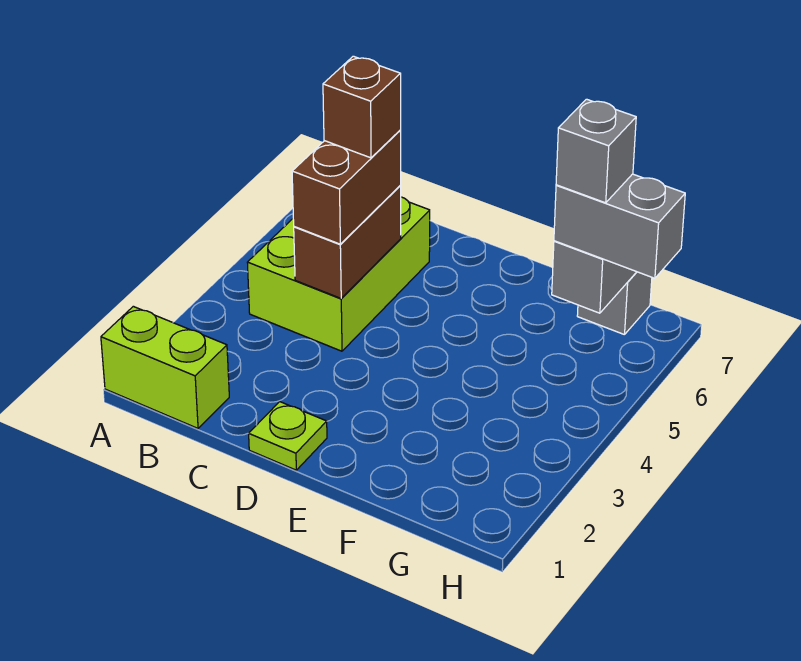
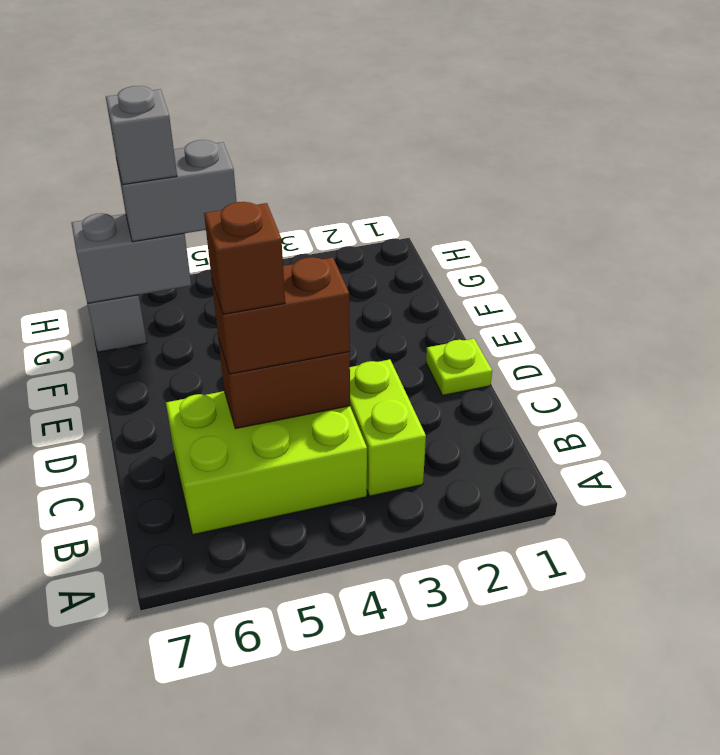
lime brick A1:B1 level 1 -> lime brick B3:C3 level 1
grey brick G6:H6 level 3 -> grey brick G5:G6 level 3

